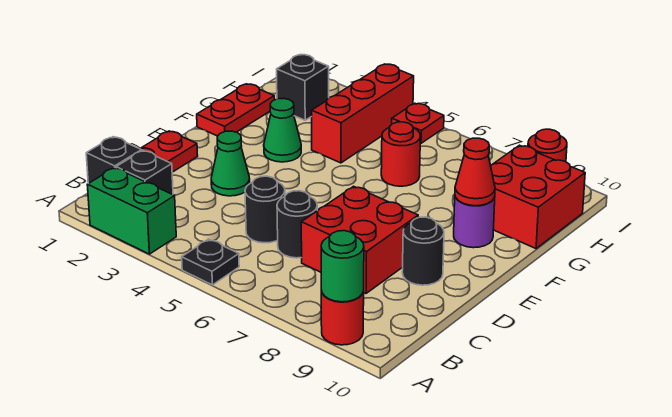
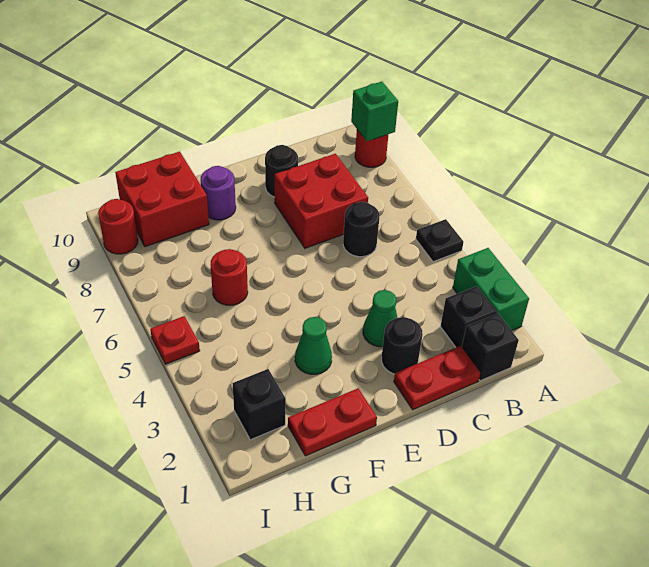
green round brick A9 level 2 -> green brick A9 level 2
black round brick C5 level 1 -> black round brick D2 level 1
red cone F9 level 2 -> none
red brick G4:I4 level 1 -> none

